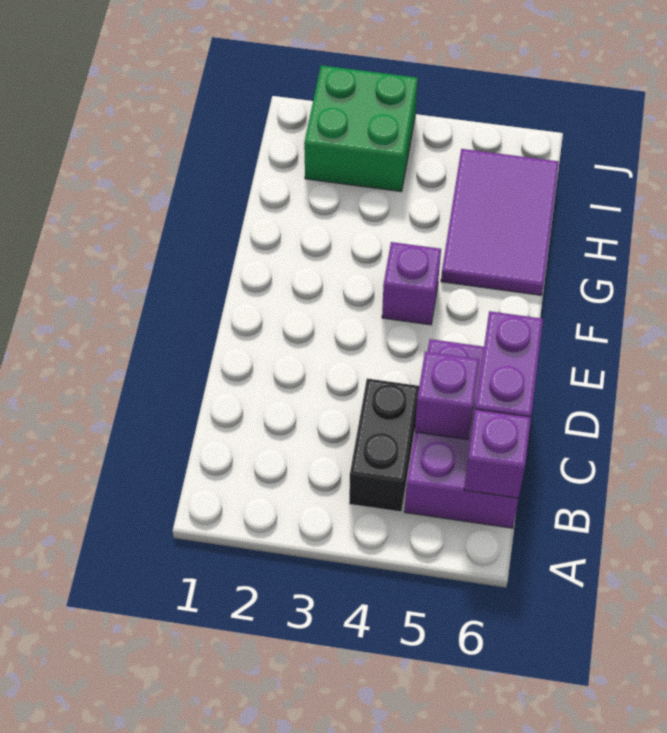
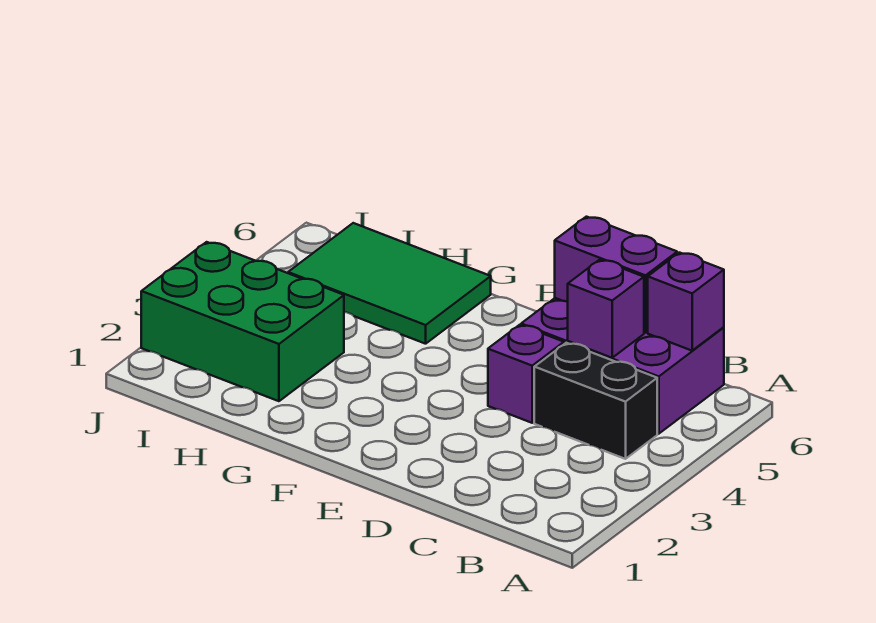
purple brick F4 level 1 -> purple brick D4 level 1
purple tile G5:I6 level 1 -> green tile G5:I6 level 1
green brick I2:J3 level 1 -> green brick H2:J3 level 1

